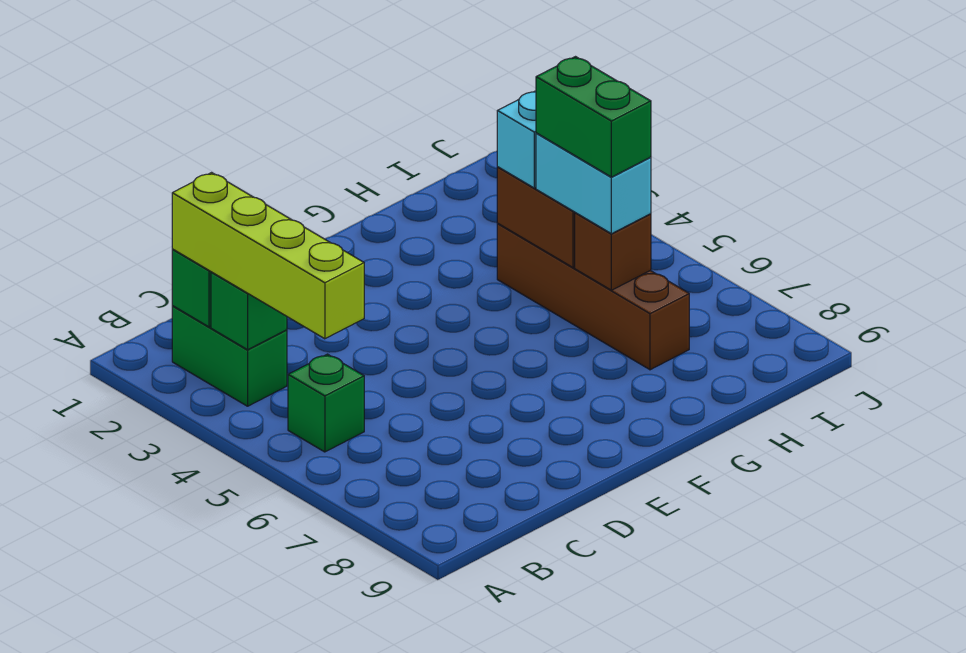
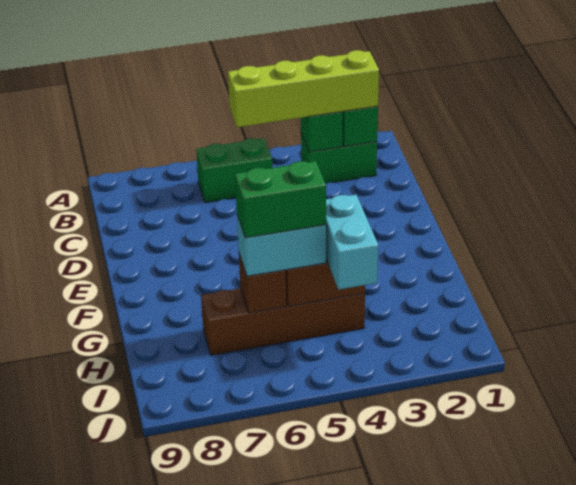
green brick B5 level 1 -> green brick B5:B6 level 1

